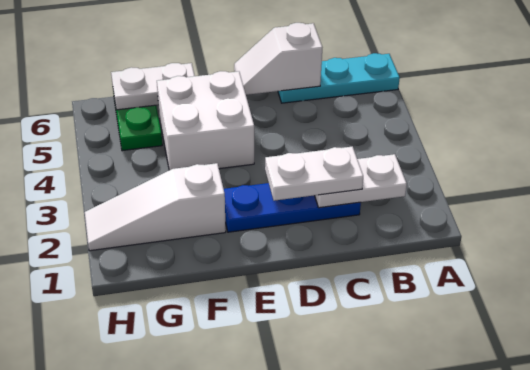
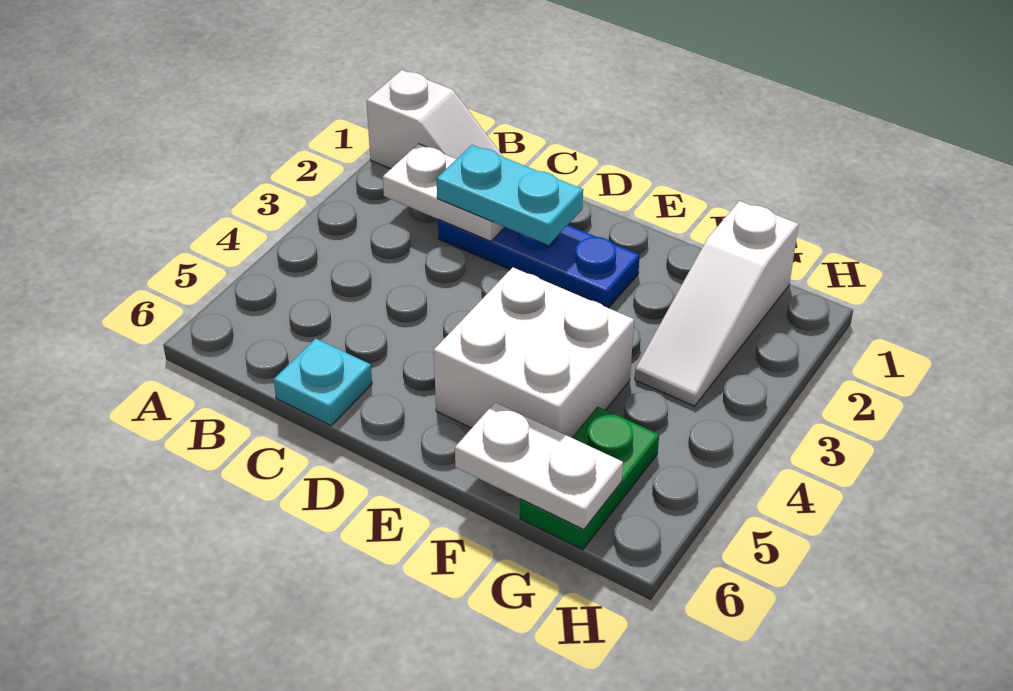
cyan plate A6:C6 level 1 -> cyan plate C6 level 1
white plate C2:D2 level 3 -> cyan plate C2:D2 level 3
white slope C6:D6 level 2 top C -> white slope A1:B1 level 1 top A
white slope F2:H2 level 1 top F -> white slope G1:G3 level 1 top 1

